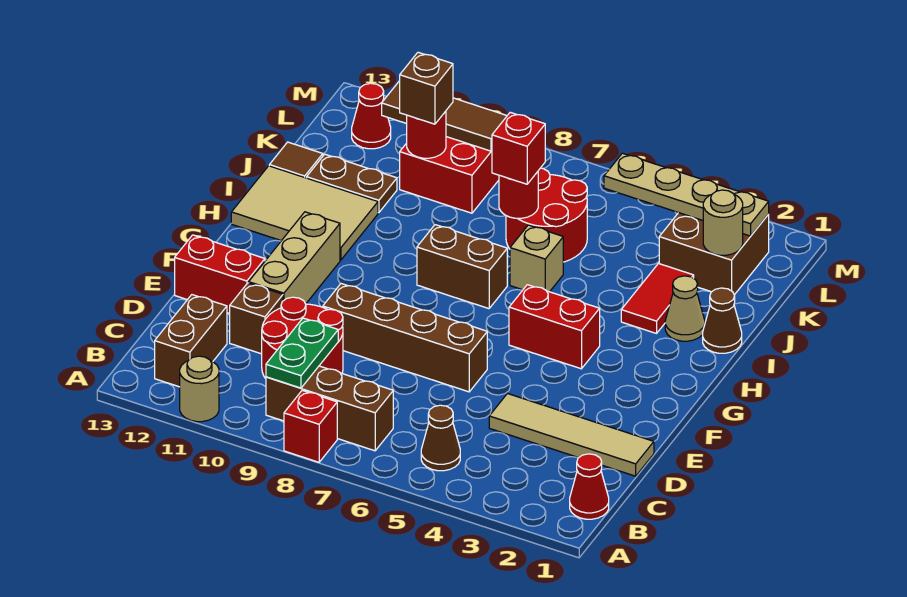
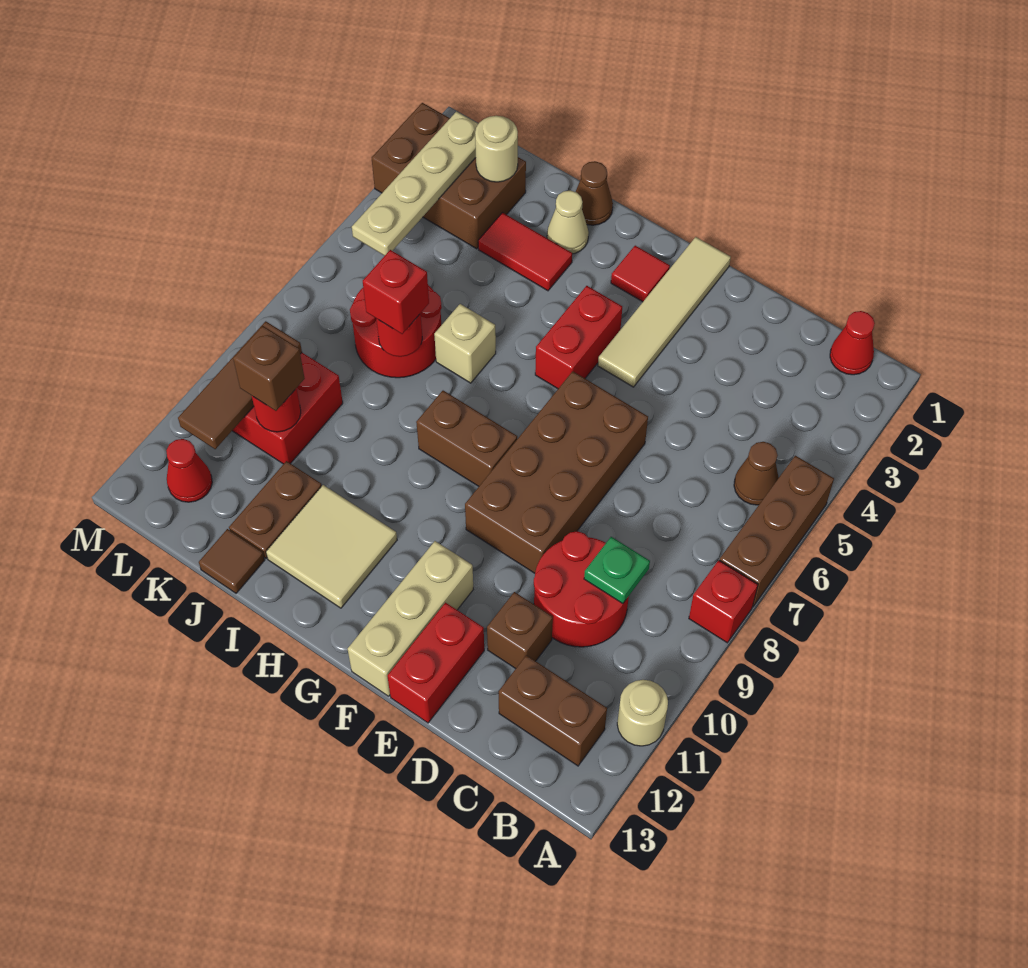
brown brick B7:B9 level 1 -> brown brick A5:A7 level 1
green plate B9:C9 level 2 -> green plate C9 level 2
tan tile D1:D4 level 1 -> tan tile F1:F4 level 1
brown brick E6:E9 level 1 -> brown brick E6:F9 level 1
tan brick E11:G11 level 1 -> tan brick F11:F13 level 1
none -> red tile G2 level 1
brown brick H7:H8 level 1 -> brown brick G8:H8 level 1
tan tile H11:I13 level 1 -> tan tile H11:I12 level 1
brown brick K2:L3 level 1 -> brown brick K2:M3 level 1

